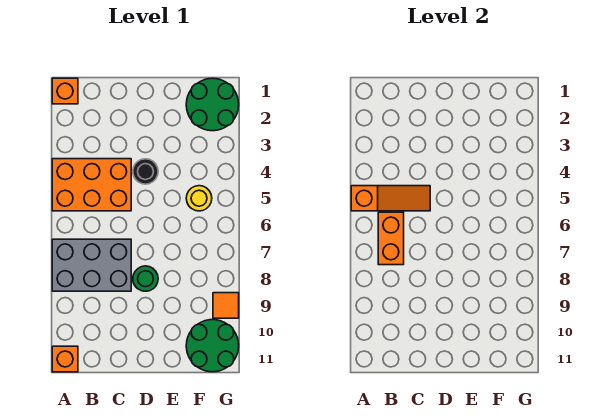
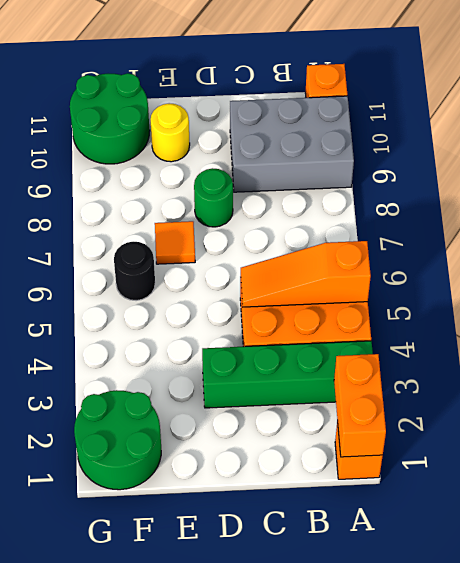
none -> green brick A3:D3 level 1
grey brick A7:C8 level 1 -> grey brick A9:C10 level 1
orange brick B6:B7 level 2 -> orange brick A1:A2 level 2
black round brick D4 level 1 -> black round brick F6 level 1
yellow round brick F5 level 1 -> yellow round brick E10 level 1
orange tile G9 level 1 -> orange tile E7 level 1

